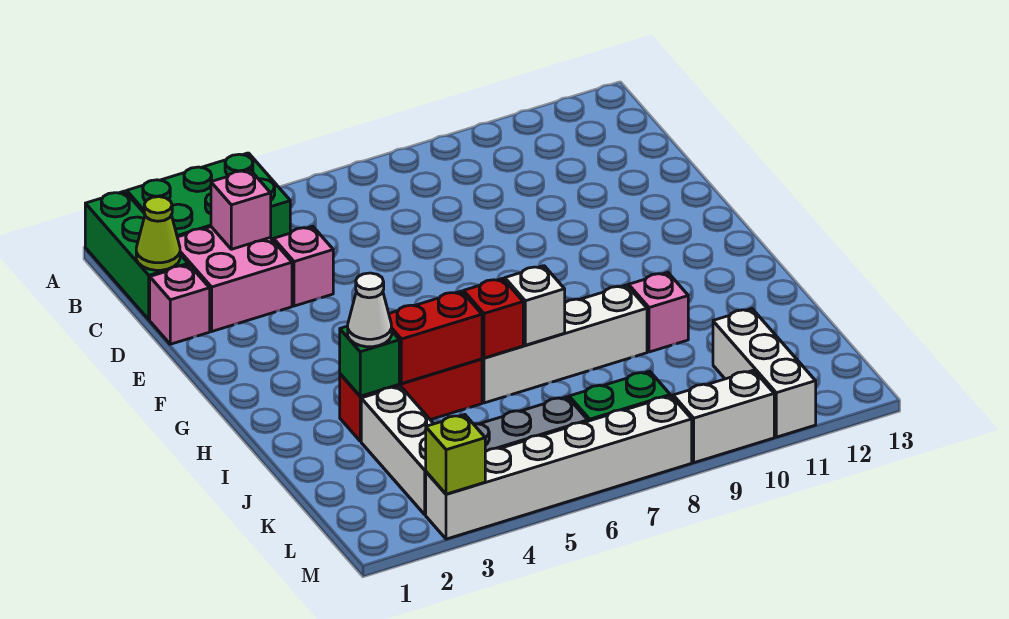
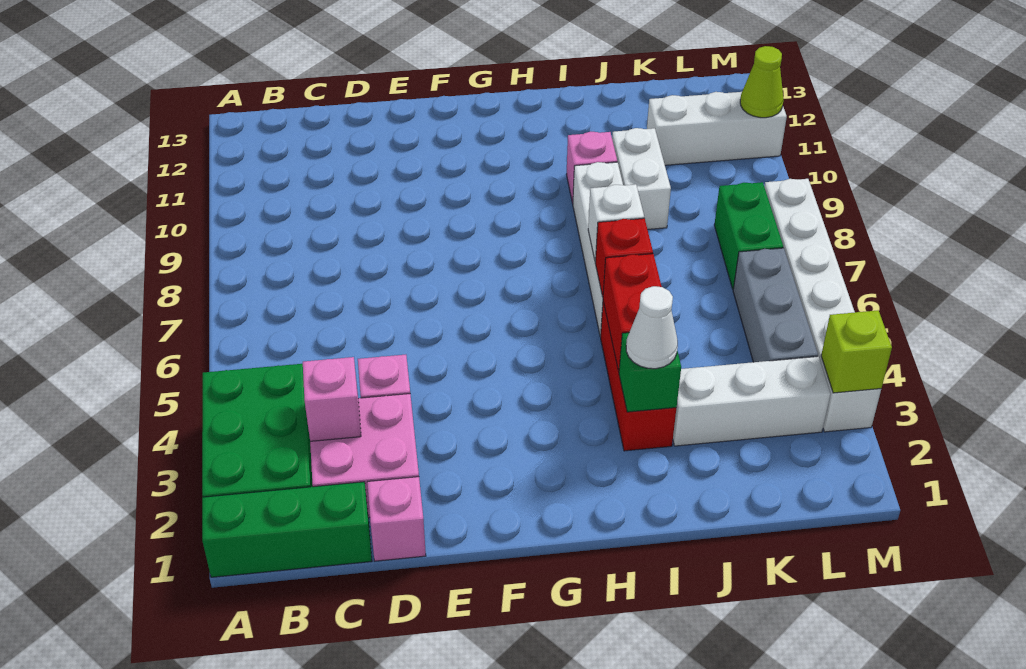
lime cone C1 level 2 -> lime cone M11 level 2
white brick M9:M10 level 1 -> white brick J9:J10 level 1

